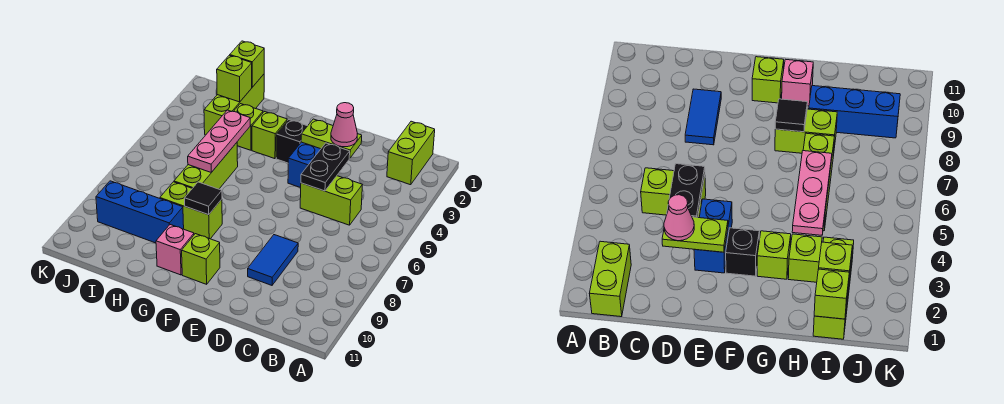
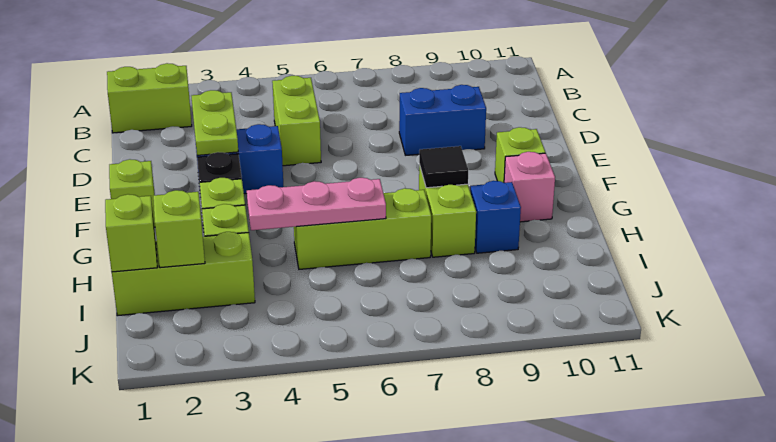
pink cone D3 level 3 -> none
black plate D4:D5 level 2 -> none
blue tile D8:D9 level 1 -> blue brick D8:D9 level 1
none -> lime brick F1 level 1
blue brick H9:J9 level 1 -> blue brick H9 level 1

